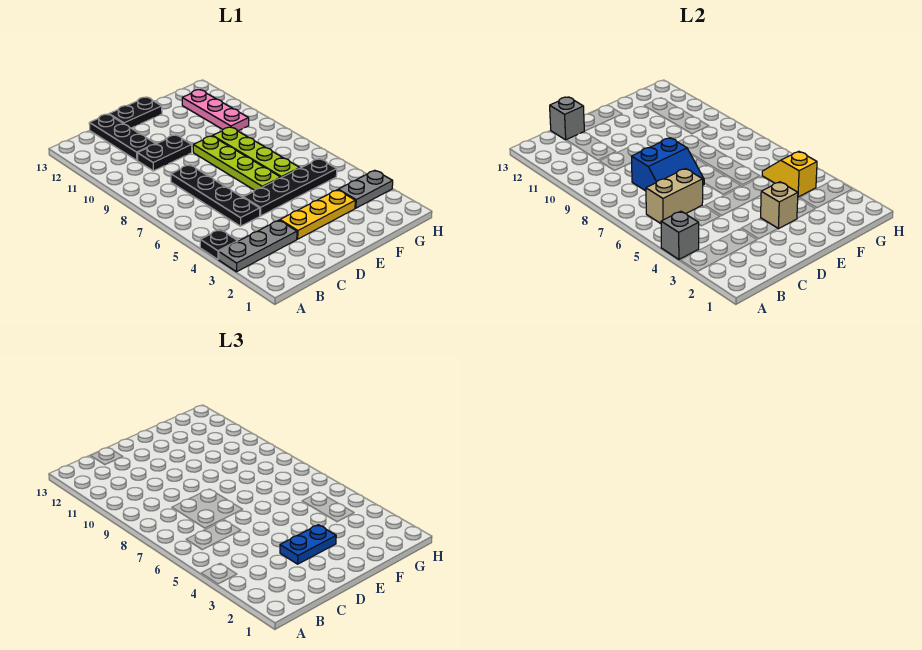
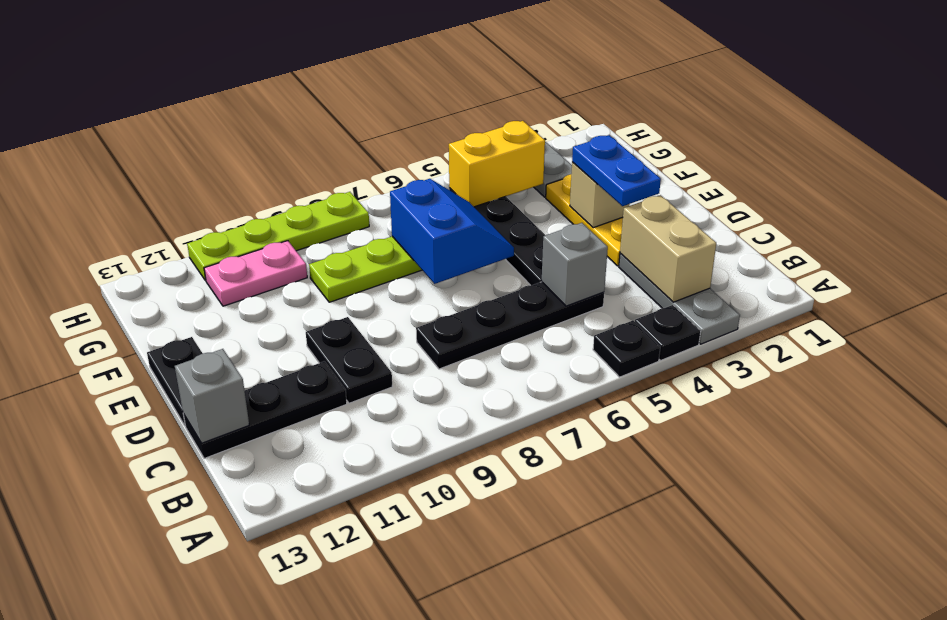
grey brick A4 level 2 -> grey brick C5 level 2
none -> black plate A5 level 1
tan brick B6:C6 level 2 -> tan brick B3:C3 level 2
blue slope C7:D8 level 2 top 8 -> blue slope E6:F7 level 2 top 7
lime plate E6:E9 level 1 -> lime plate H8:H11 level 1
yellow slope G4:G5 level 2 top 4 -> yellow brick G4:G5 level 2
pink plate G10:G12 level 1 -> pink plate G10:G11 level 1

